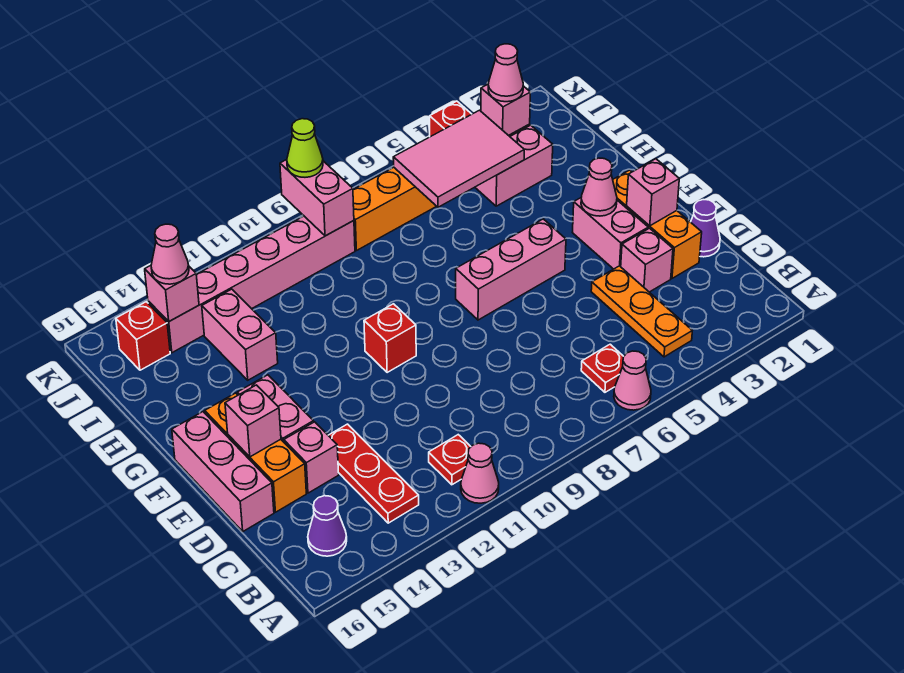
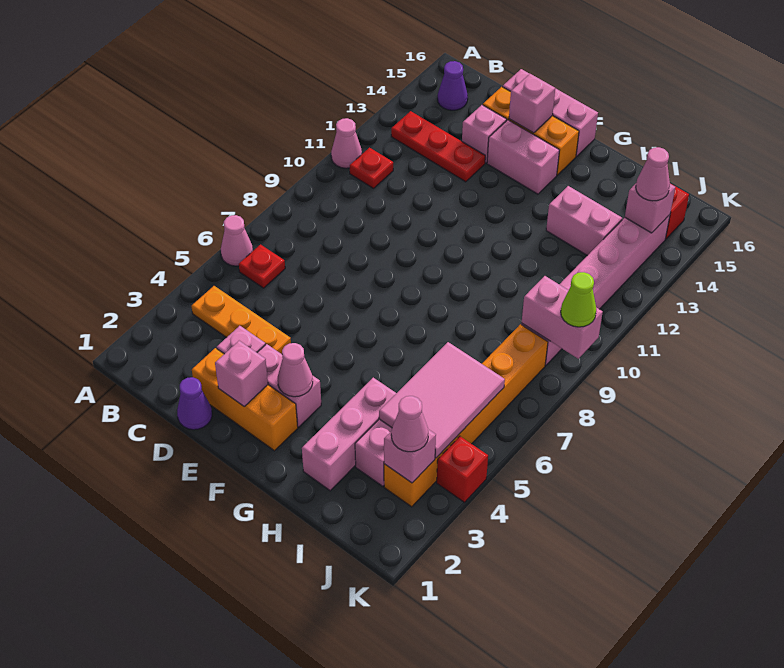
pink brick F5:F7 level 1 -> pink brick H2:H4 level 1
red brick F10 level 1 -> none

